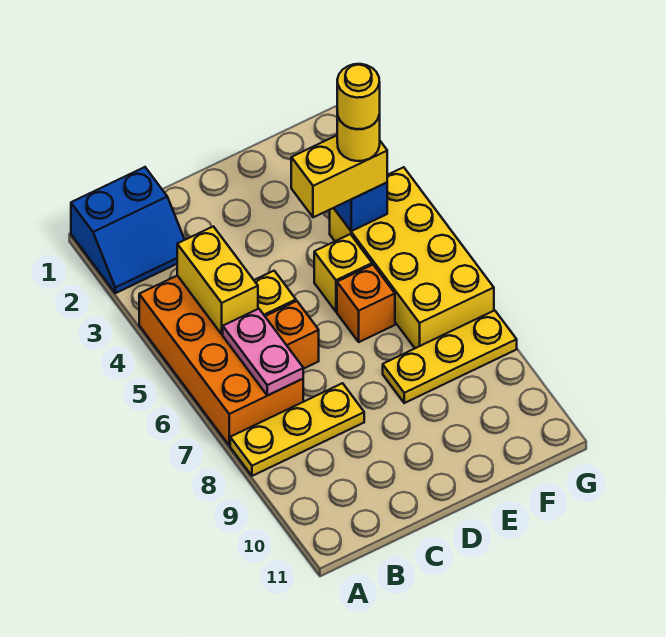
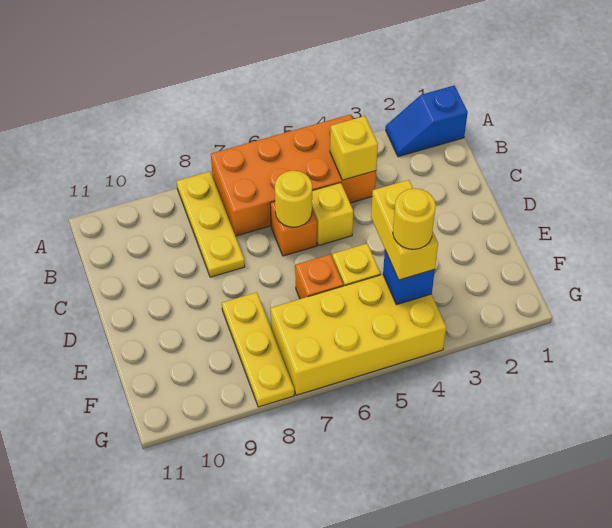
blue slope A1:B2 level 1 top 1 -> blue slope A1:A2 level 1 top 1
yellow brick B4:B5 level 2 -> yellow brick B4 level 2
pink plate B6:B7 level 2 -> none
yellow round brick F4 level 5 -> yellow round brick C6 level 2

